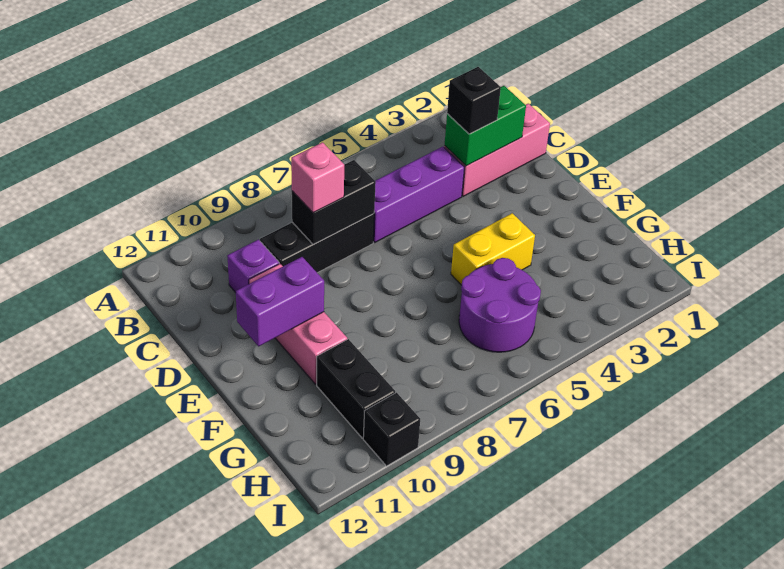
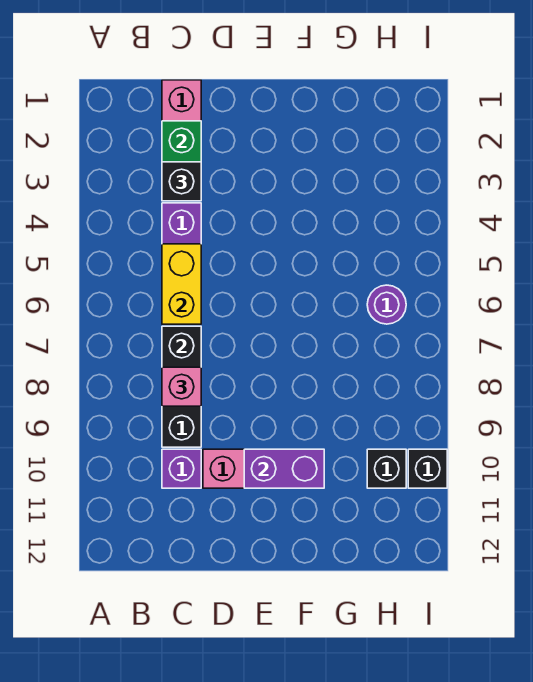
purple brick E10:E11 level 2 -> purple brick E10:F10 level 2
yellow brick F4:F5 level 1 -> yellow brick C5:C6 level 2
purple round brick G5:H6 level 1 -> purple round brick H6 level 1
black brick G10:H10 level 1 -> black brick H10 level 1

